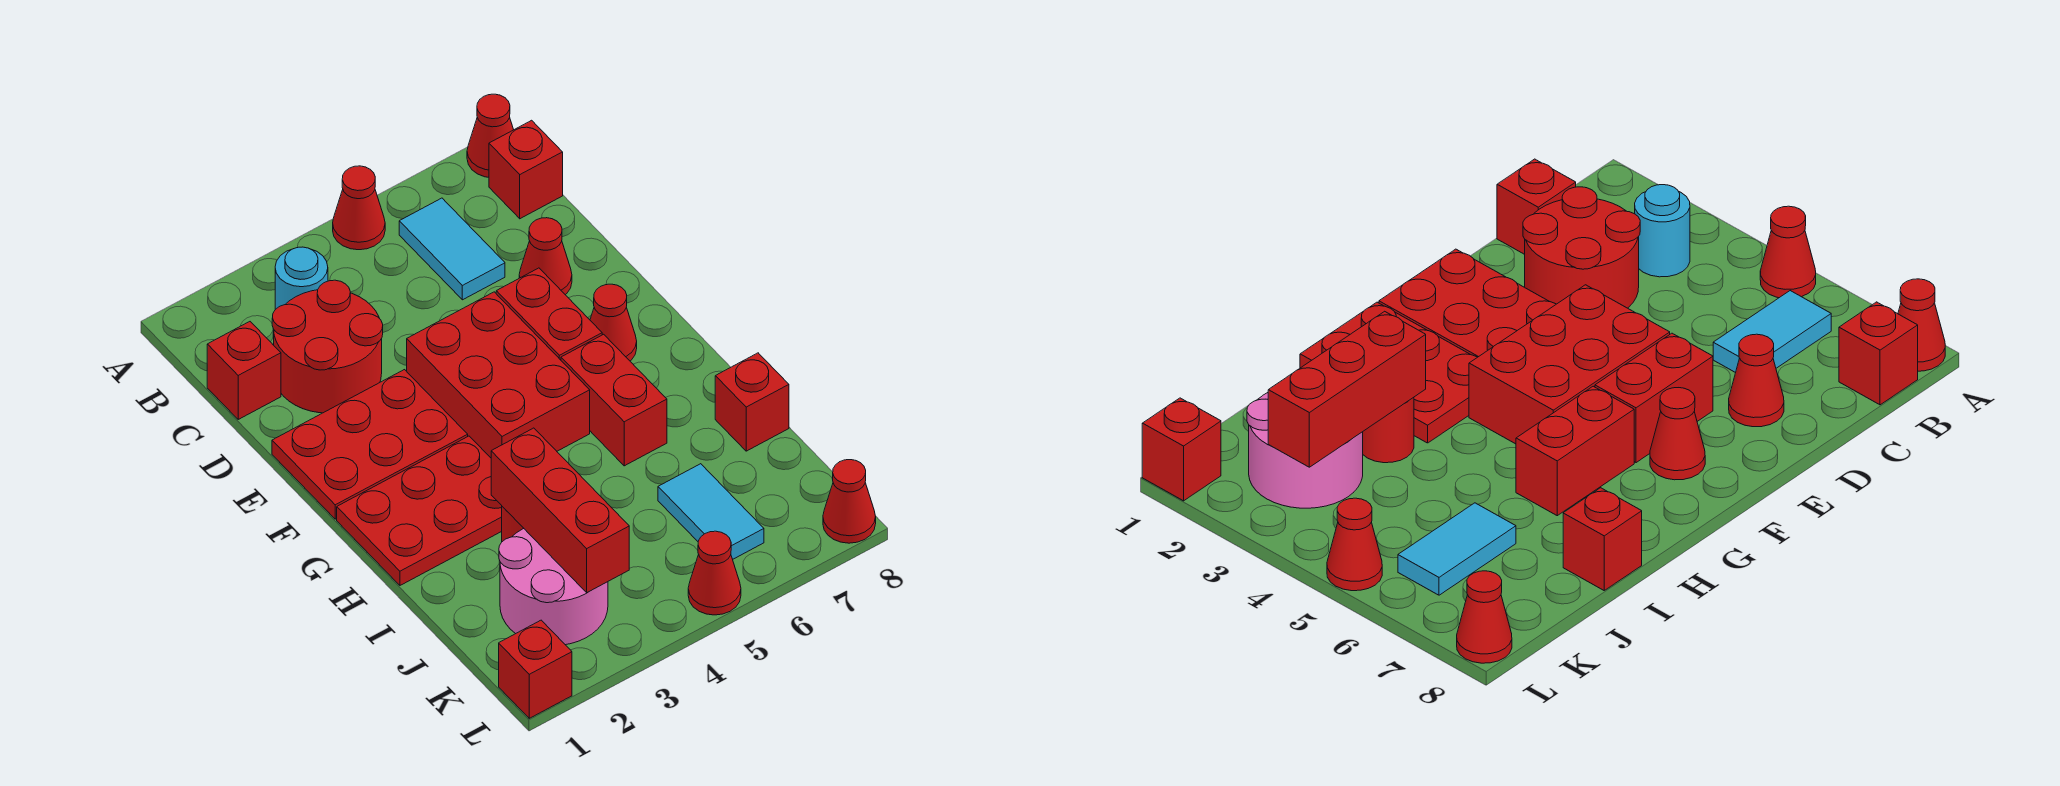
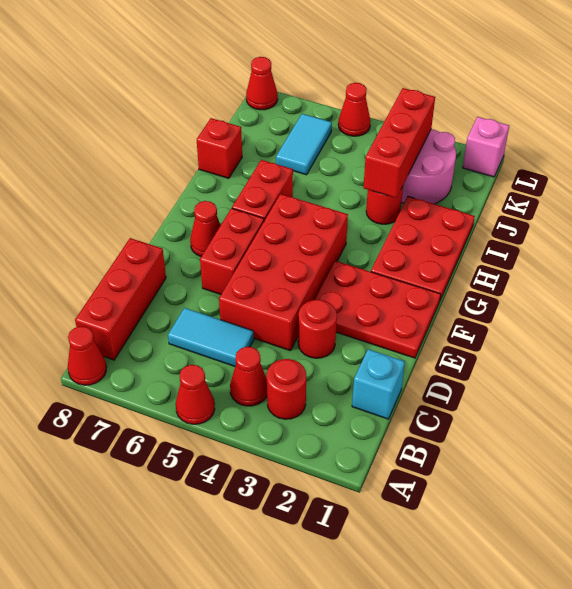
cyan round brick B3 level 1 -> red round brick B3 level 1
cyan tile B6:C6 level 1 -> cyan tile C5:C6 level 1
red brick B8 level 1 -> red brick B8:D8 level 1
red brick C1 level 1 -> cyan brick C1 level 1
red round brick C2:D3 level 1 -> red round brick D3 level 1
red cone D7 level 1 -> red cone B4 level 1
red brick E4:G5 level 1 -> red brick D4:G5 level 1
red plate G1:H3 level 1 -> red plate G1:I2 level 1
red brick L1 level 1 -> pink brick L1 level 1

